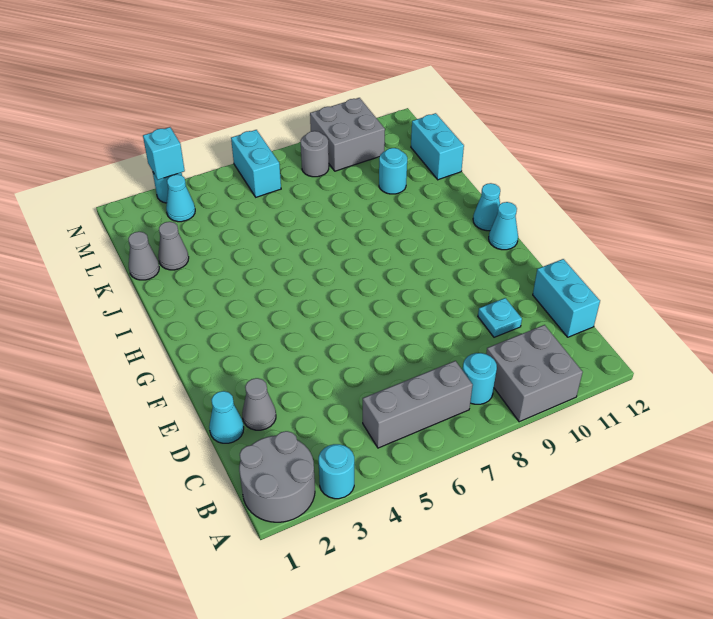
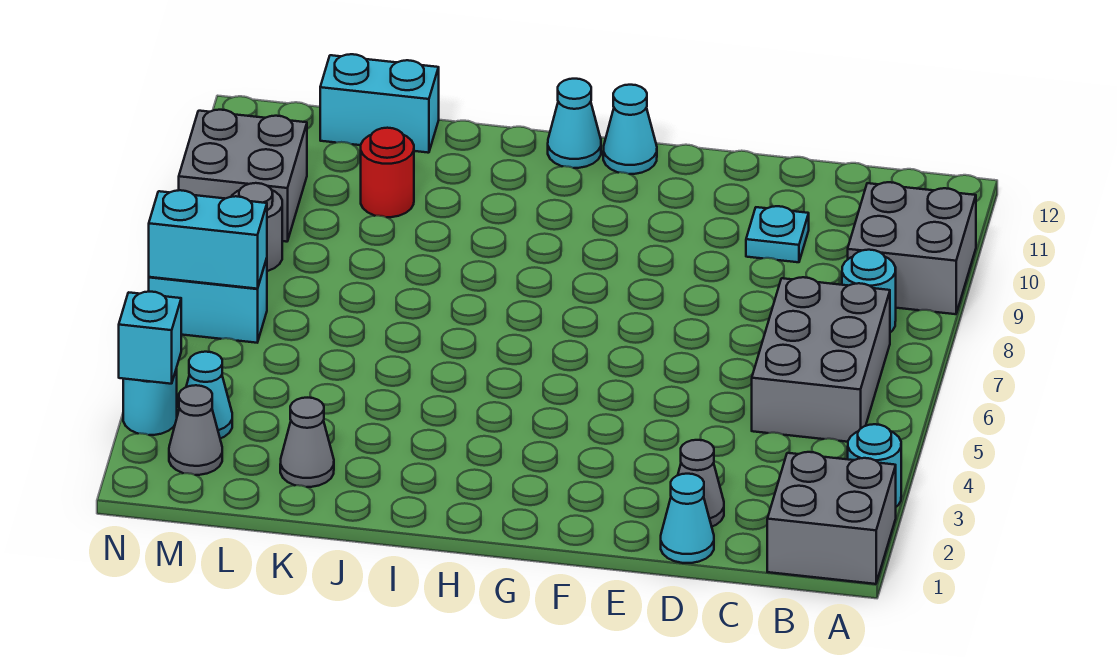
grey round brick A1:B2 level 1 -> grey brick A1:B2 level 1
grey brick B5:B7 level 1 -> grey brick B5:C7 level 1
cyan brick C12:D12 level 1 -> cyan brick M6:N6 level 2
grey cone K1 level 1 -> grey cone M2 level 1
cyan round brick K10 level 1 -> red round brick K10 level 1

